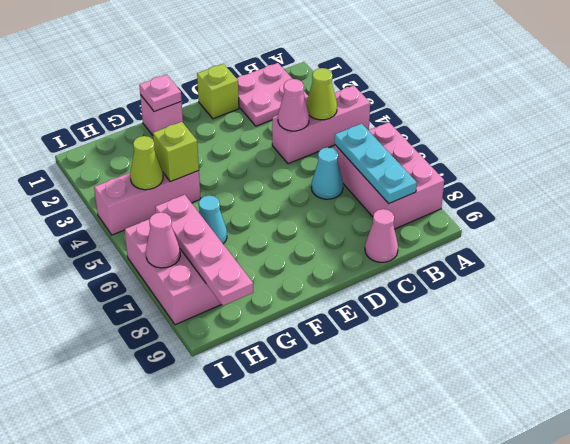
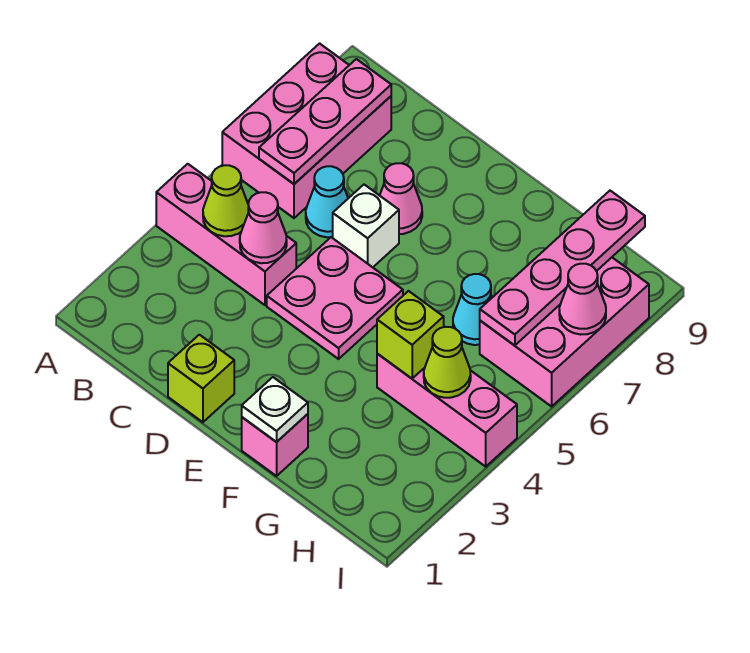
pink plate B1:C2 level 1 -> pink plate D4:E5 level 1
cyan plate B6:B8 level 2 -> pink plate B6:B8 level 2
pink cone C9 level 1 -> pink cone D7 level 1
none -> white brick D6 level 1
pink plate F1 level 2 -> white plate F1 level 2

